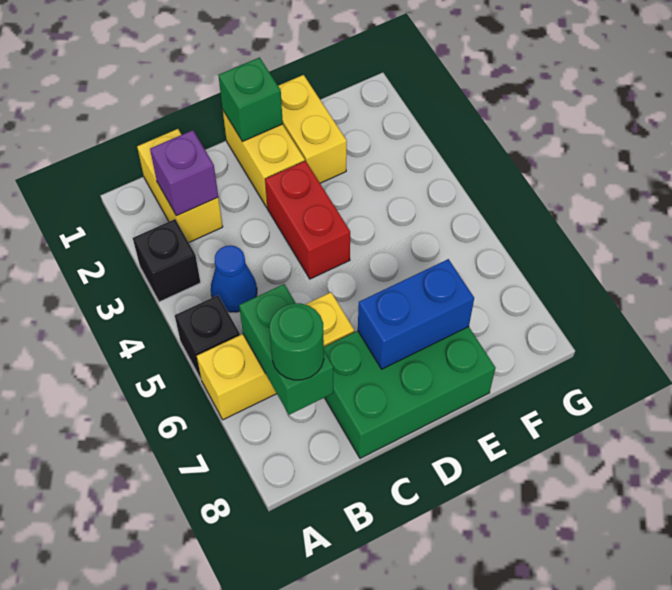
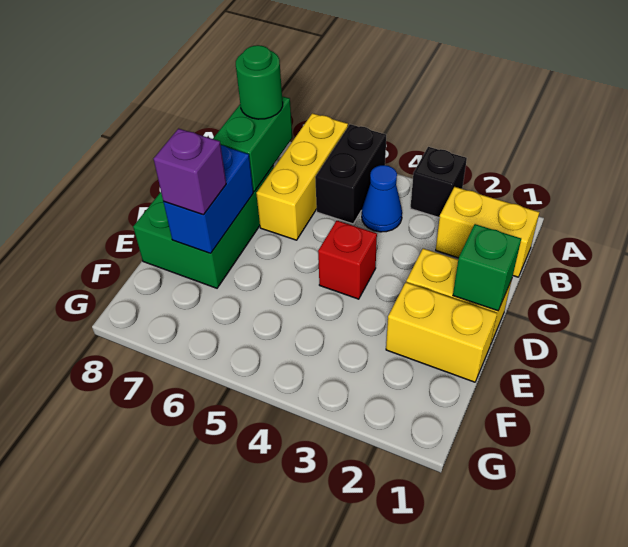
black brick A5 level 1 -> black brick A5:B5 level 1
purple brick B2 level 2 -> purple brick E7 level 3
green brick B6:B7 level 2 -> green brick B7:C7 level 2
red brick D3:D4 level 1 -> red brick D4 level 1

